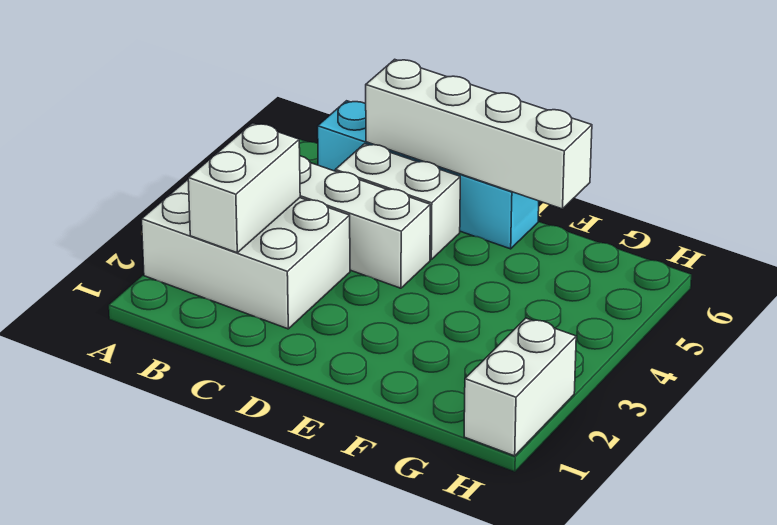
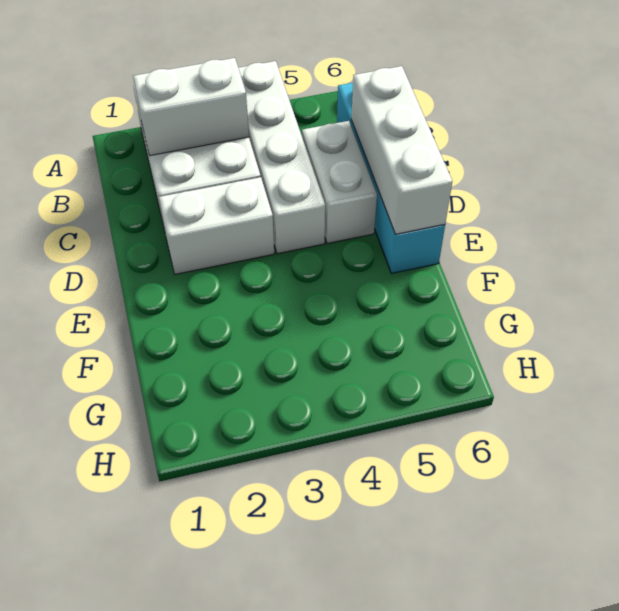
white brick C6:F6 level 2 -> white brick C6:E6 level 2
white brick H1:H2 level 1 -> white brick D2:D3 level 1

